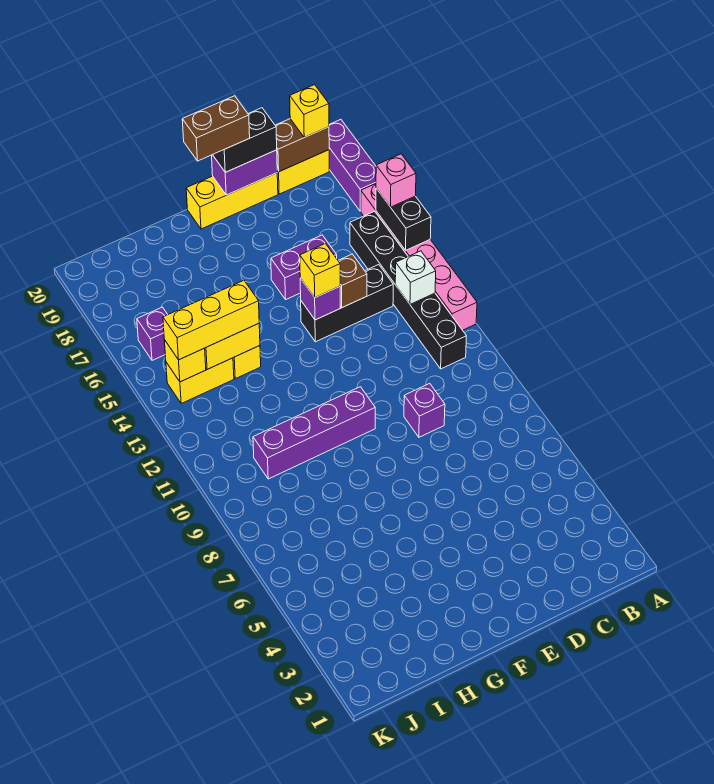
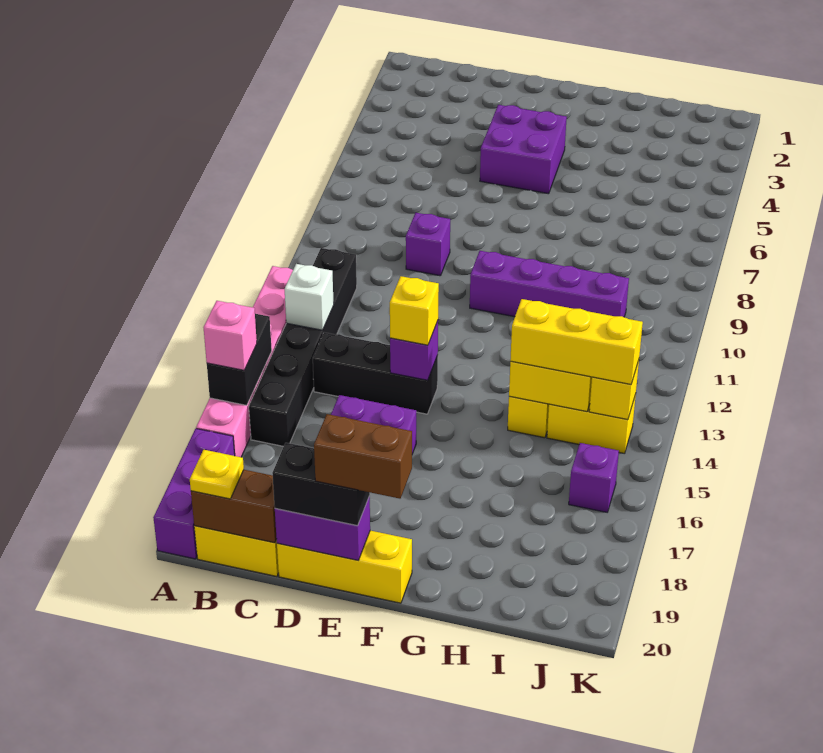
yellow brick B20 level 3 -> yellow plate B20 level 3
brown brick D14 level 2 -> none
none -> purple brick E4:F5 level 1

